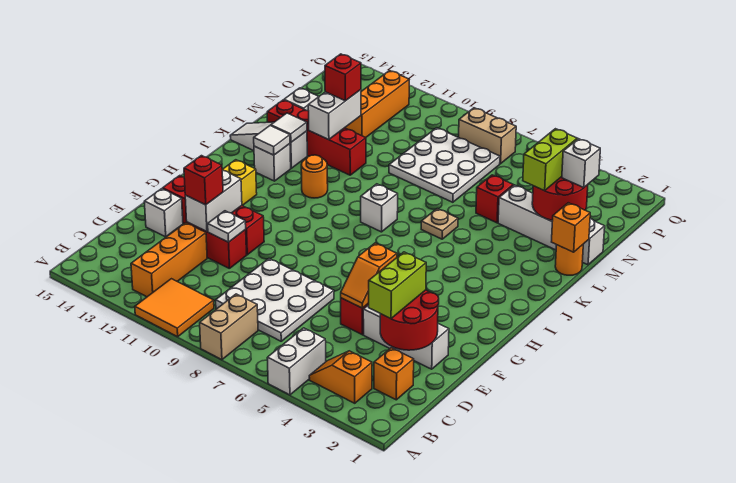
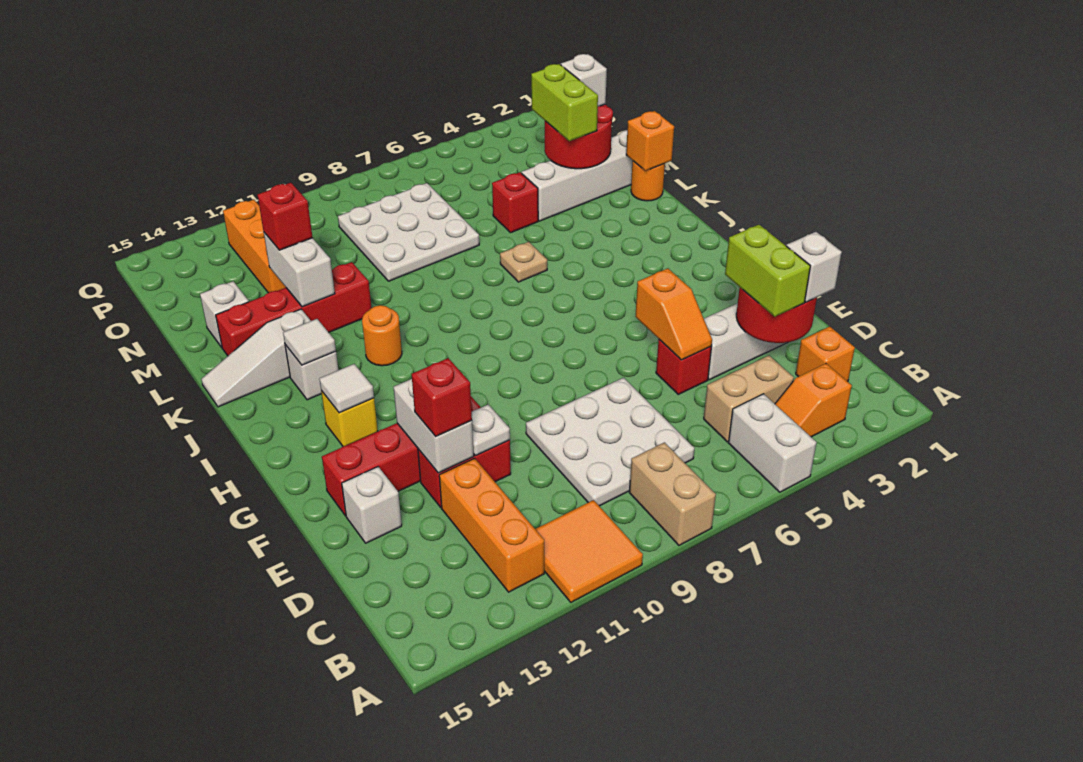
white brick J8 level 1 -> white brick D2 level 3
white tile K13 level 2 -> white tile H13 level 2
tan brick P7:P8 level 1 -> tan brick C4:C5 level 1

